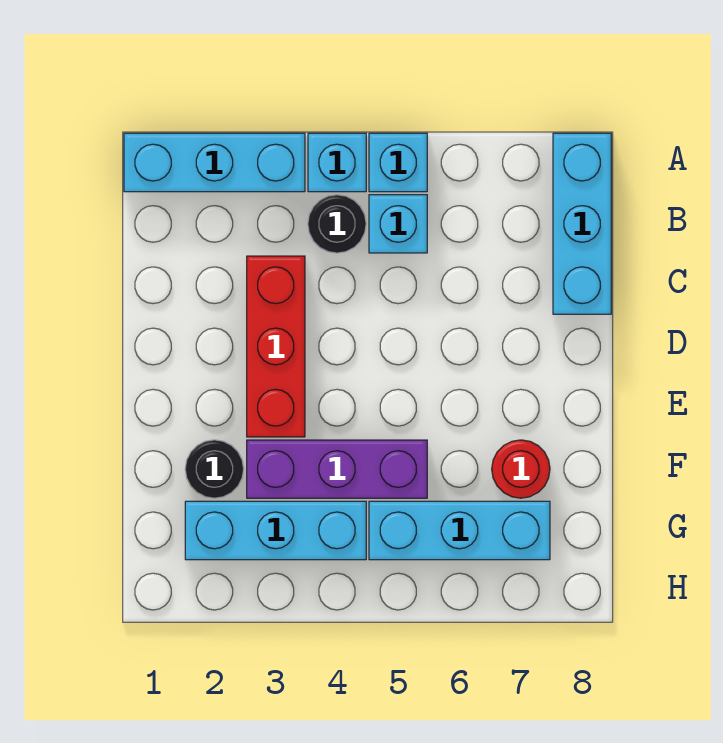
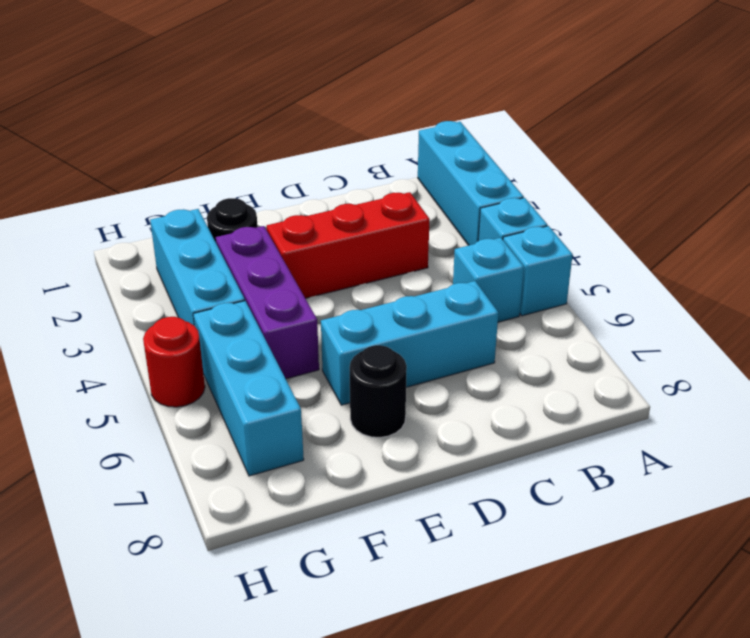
cyan brick A8:C8 level 1 -> cyan brick C6:E6 level 1
black round brick B4 level 1 -> black round brick E7 level 1
red round brick F7 level 1 -> red round brick H5 level 1

